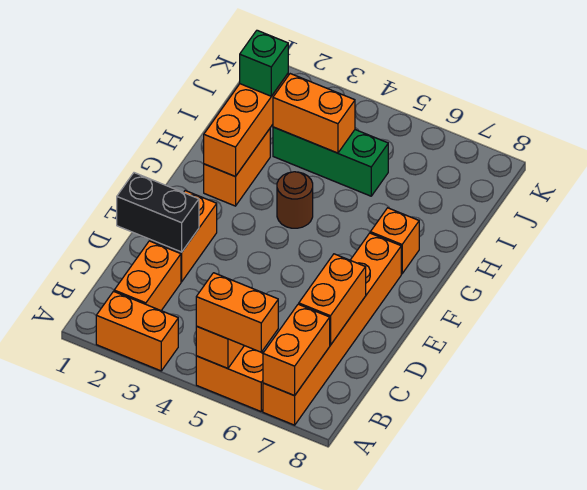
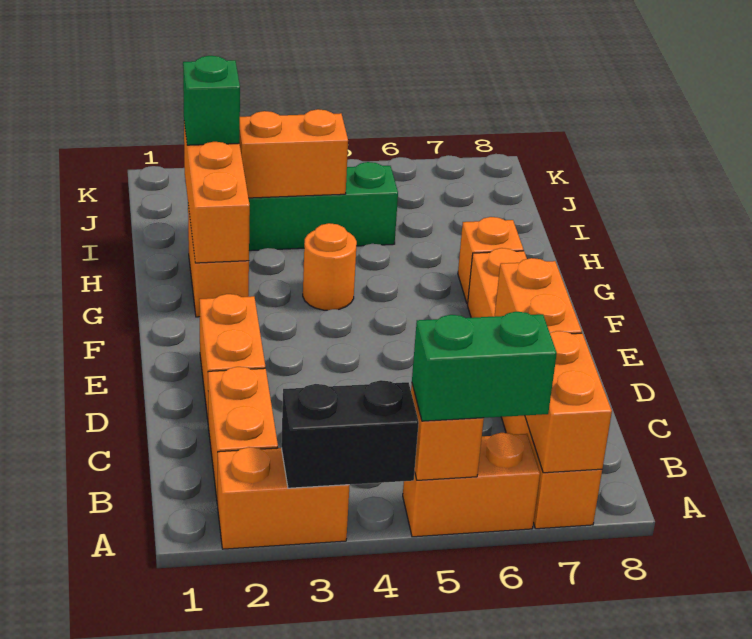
orange brick A5:A6 level 3 -> green brick A5:A6 level 3
black brick D1:D2 level 2 -> black brick A3:A4 level 2
brown round brick G4 level 1 -> orange round brick G4 level 1

